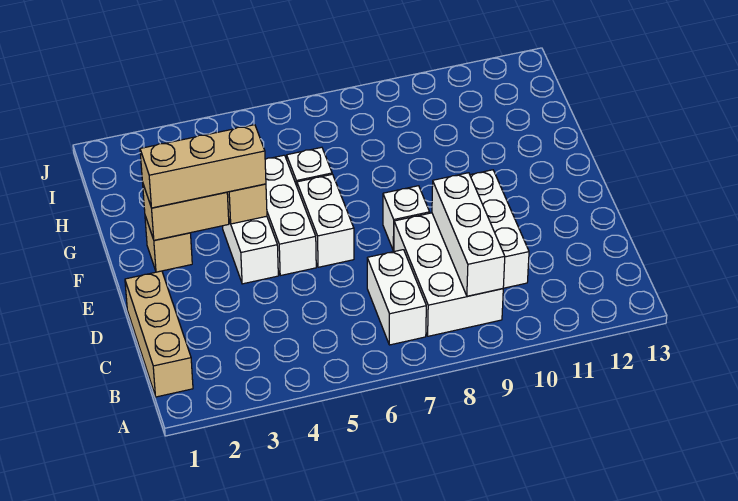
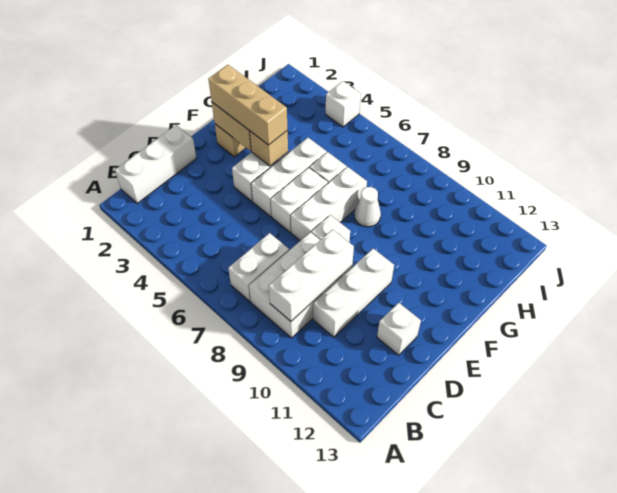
tan brick B1:D1 level 1 -> white brick B1:D1 level 1
none -> white brick D12 level 1
none -> white brick E7:G7 level 1
none -> white cone G8 level 1
none -> white brick J4 level 1

